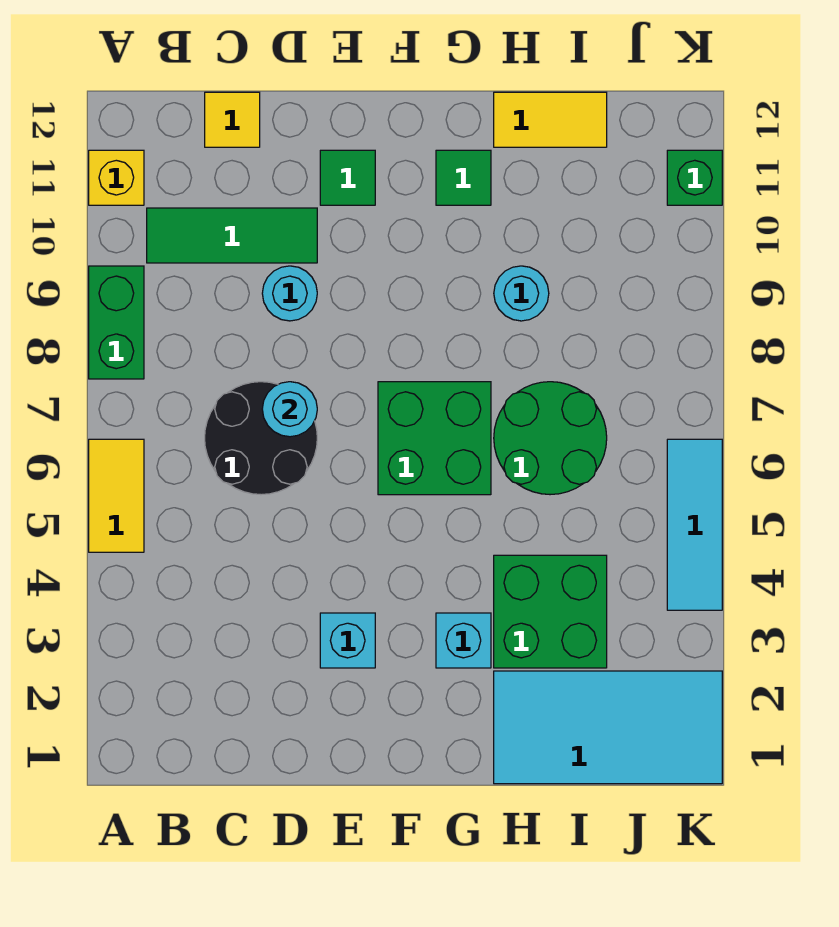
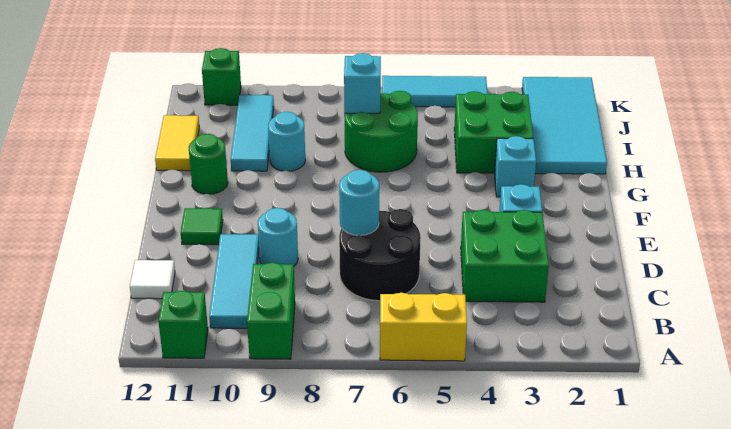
yellow tile A5:A6 level 1 -> yellow brick A5:A6 level 1
green brick A8:A9 level 1 -> green brick A9:B9 level 1
yellow brick A11 level 1 -> green brick A11 level 1
green tile B10:D10 level 1 -> cyan tile B10:D10 level 1
yellow tile C12 level 1 -> white tile C12 level 1
green brick F6:G7 level 1 -> green brick C3:D4 level 1
green tile G11 level 1 -> green round brick G11 level 1
none -> cyan tile H10:J10 level 1
none -> cyan brick I7 level 2

